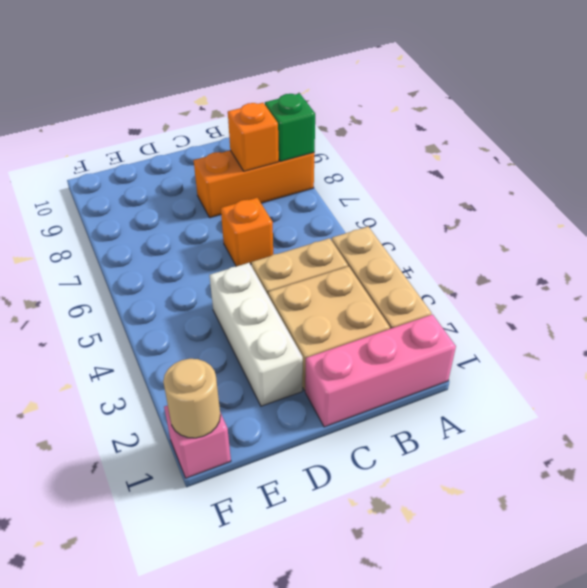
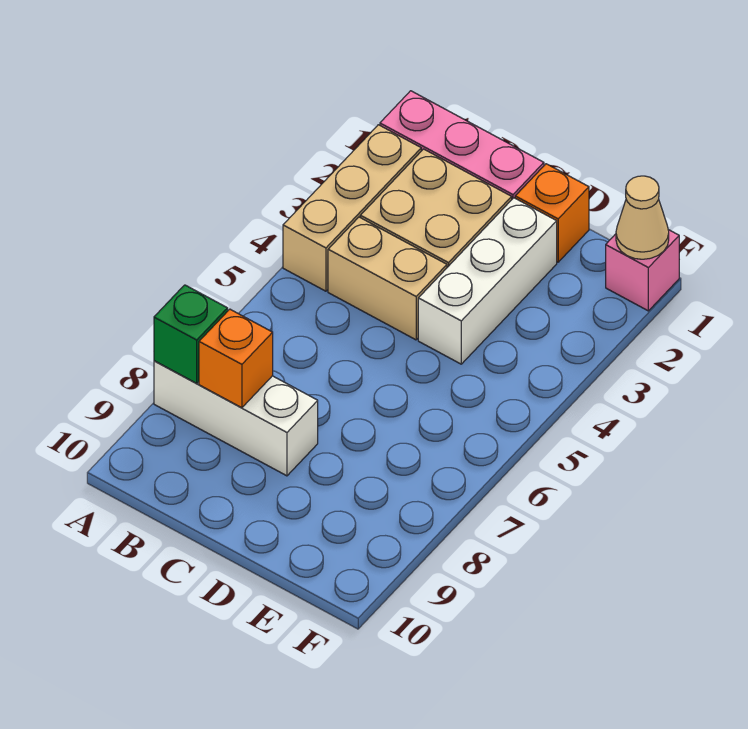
orange brick A8:C8 level 1 -> white brick A8:C8 level 1
orange brick C6 level 1 -> orange brick D1 level 1
tan round brick F1 level 2 -> tan cone F1 level 2

